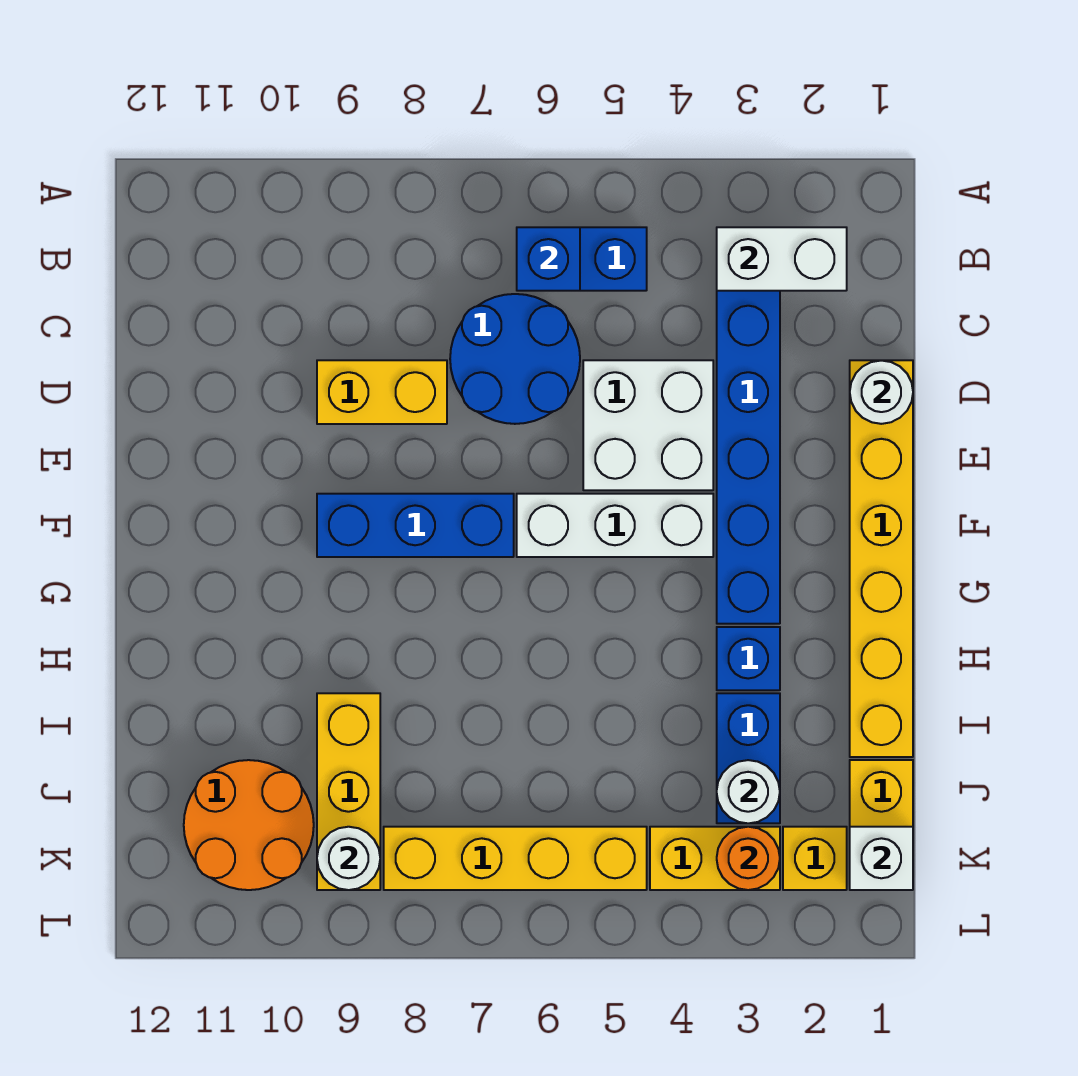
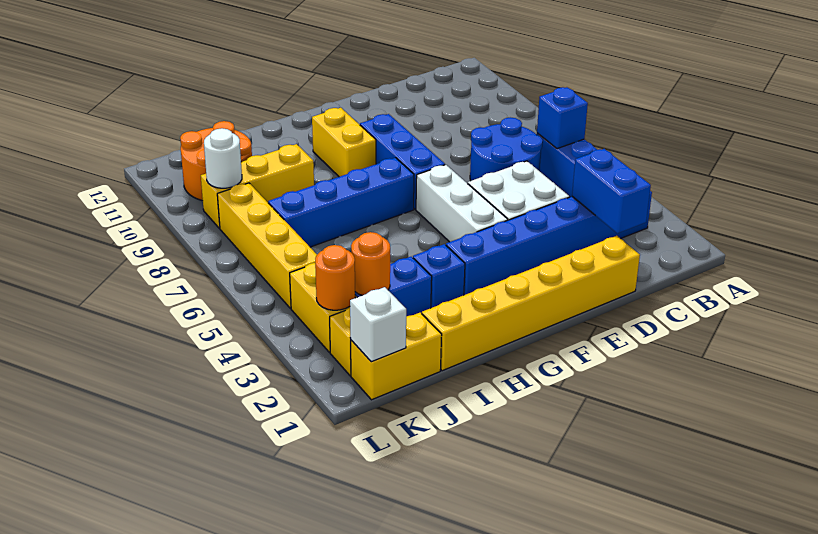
white brick B2:B3 level 2 -> none
none -> blue brick C2:C3 level 2
white round brick D1 level 2 -> none
yellow brick D8:D9 level 1 -> yellow brick G9:G10 level 1
none -> blue brick G7:J7 level 1
white round brick J3 level 2 -> orange round brick J3 level 2

